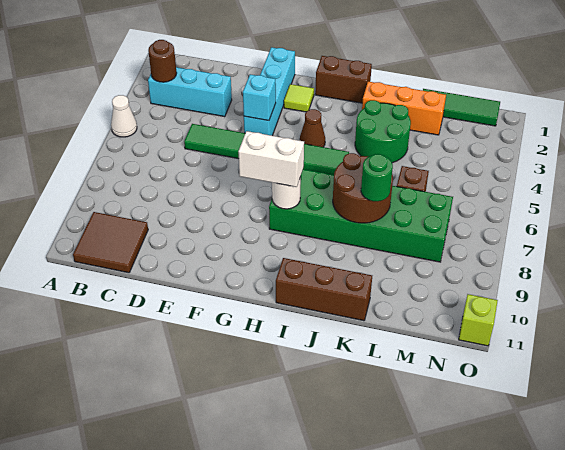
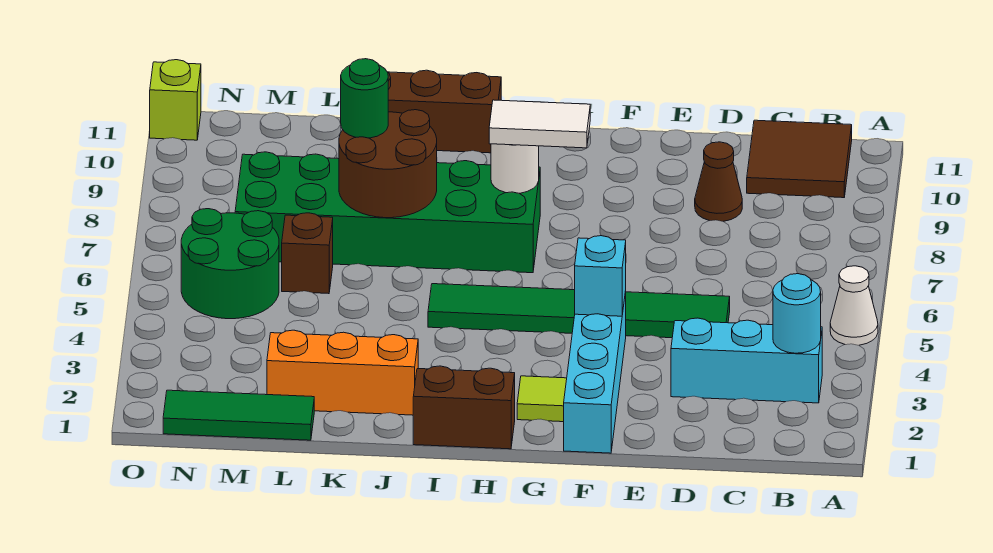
brown round brick B3 level 2 -> cyan round brick B3 level 2
white brick G8:H8 level 3 -> white tile G8:H8 level 3
brown cone H4 level 1 -> brown cone D9 level 1
green round brick J3:K4 level 1 -> green round brick M5:N6 level 1

